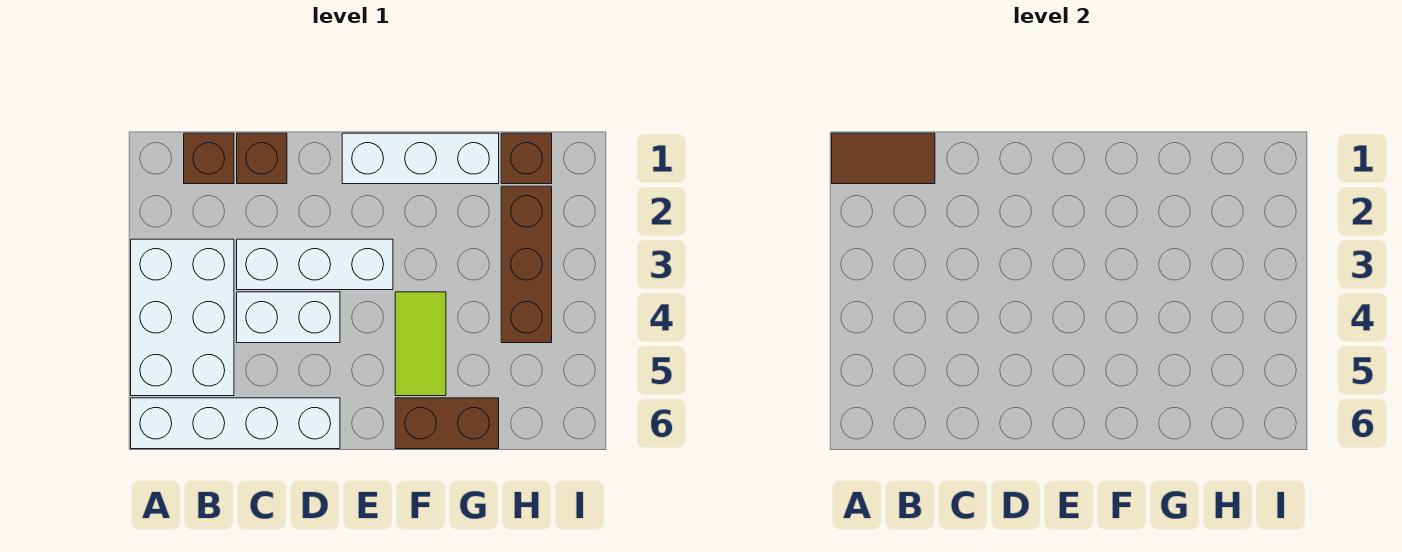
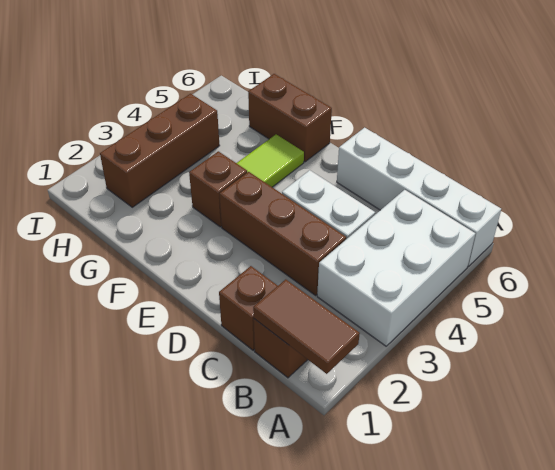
white brick C3:E3 level 1 -> brown brick C3:E3 level 1
white brick E1:G1 level 1 -> none
brown brick H1 level 1 -> brown brick F3 level 1

